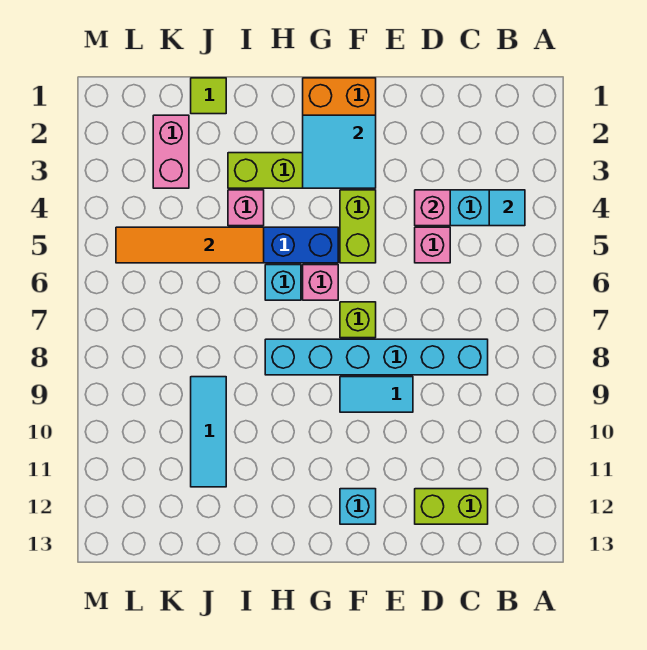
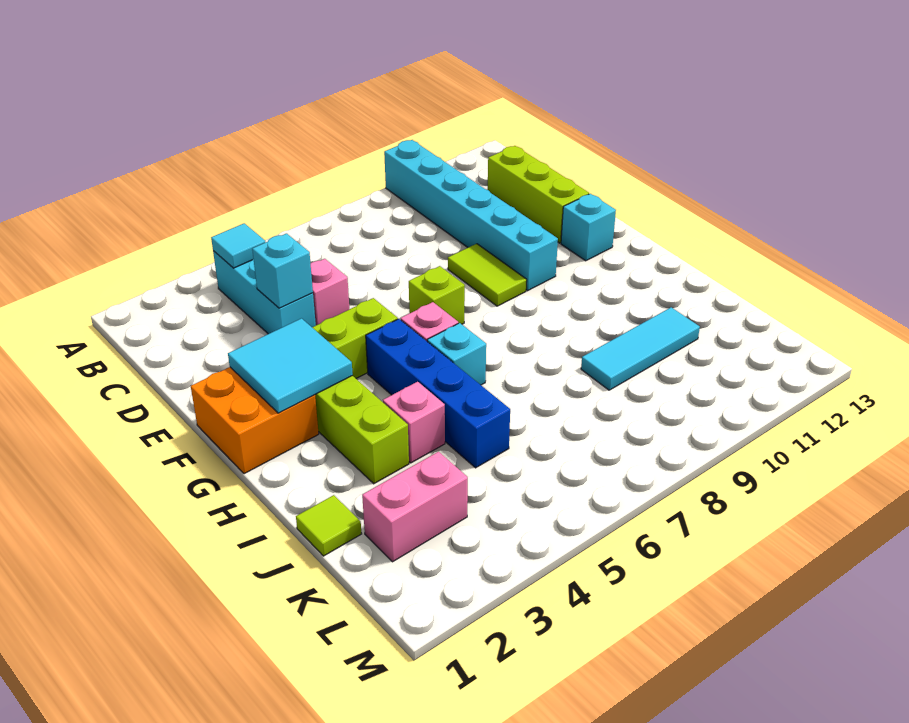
cyan brick C8:H8 level 1 -> cyan brick A10:F10 level 1
lime brick C12:D12 level 1 -> lime brick C12:E12 level 1
pink brick D4 level 2 -> cyan brick D4 level 2
cyan tile E9:F9 level 1 -> lime tile E9:F9 level 1
orange tile I5:L5 level 2 -> none

